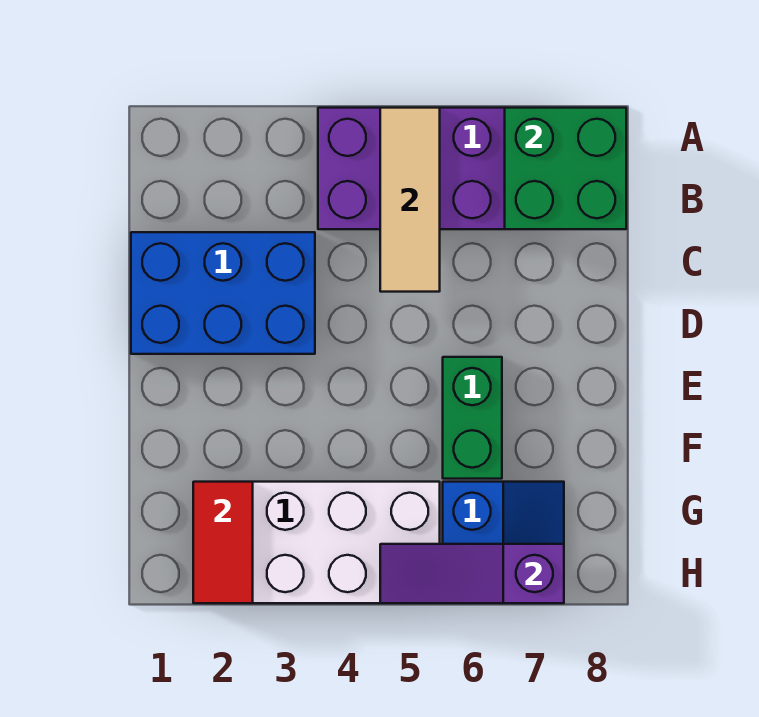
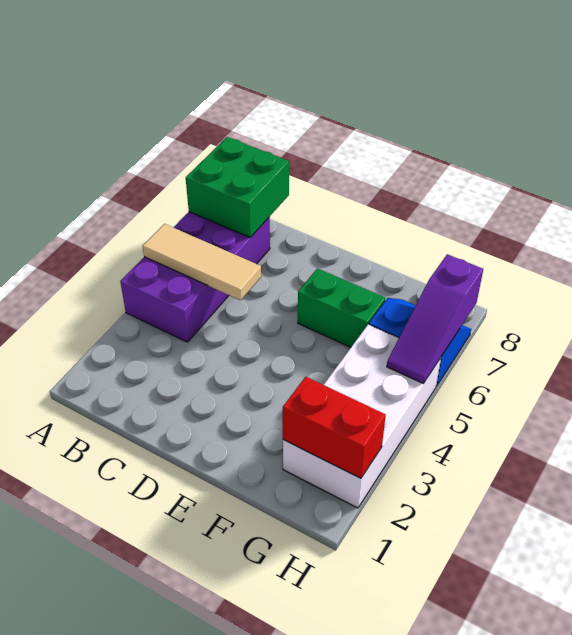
blue brick C1:D3 level 1 -> none
red tile G2:H2 level 2 -> red brick G2:H2 level 2

